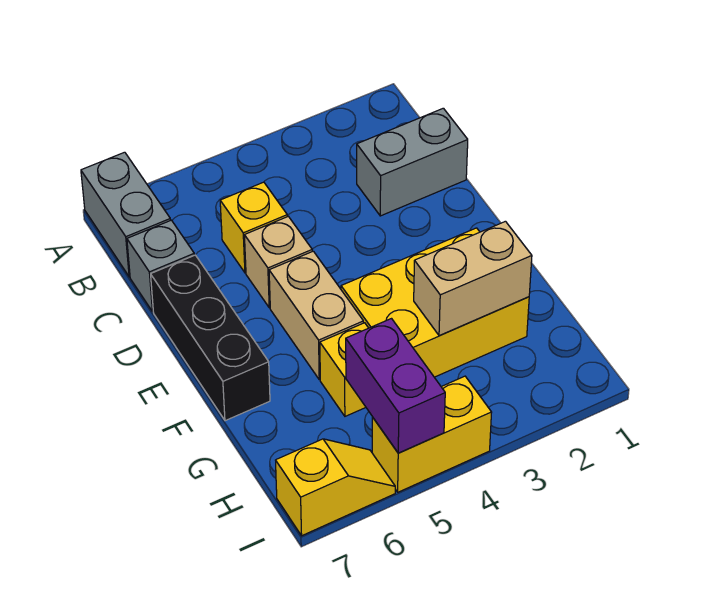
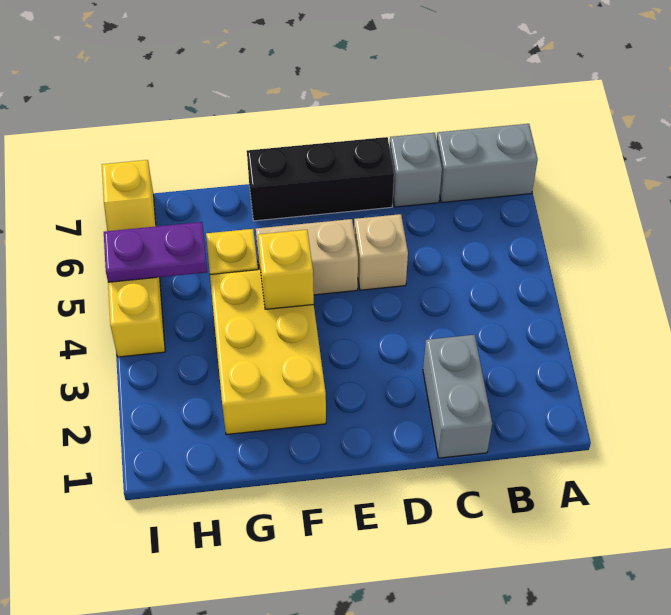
yellow brick C5 level 1 -> yellow brick F4 level 2
tan brick G2:G3 level 2 -> none
purple brick H5:I5 level 2 -> purple plate H5:I5 level 2

